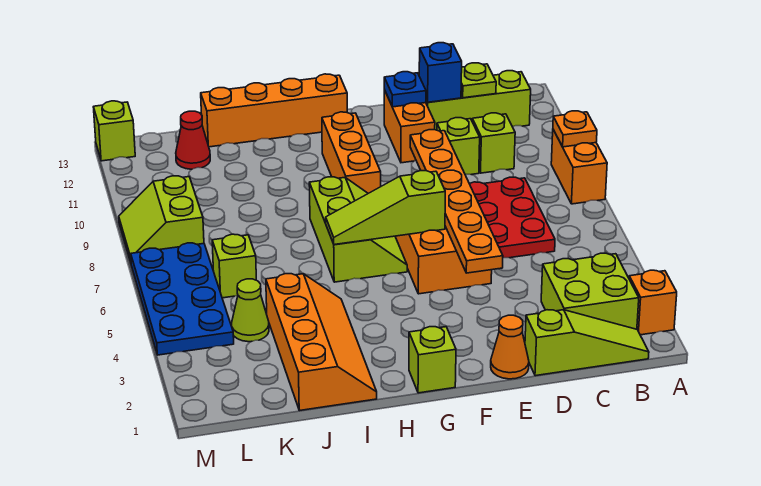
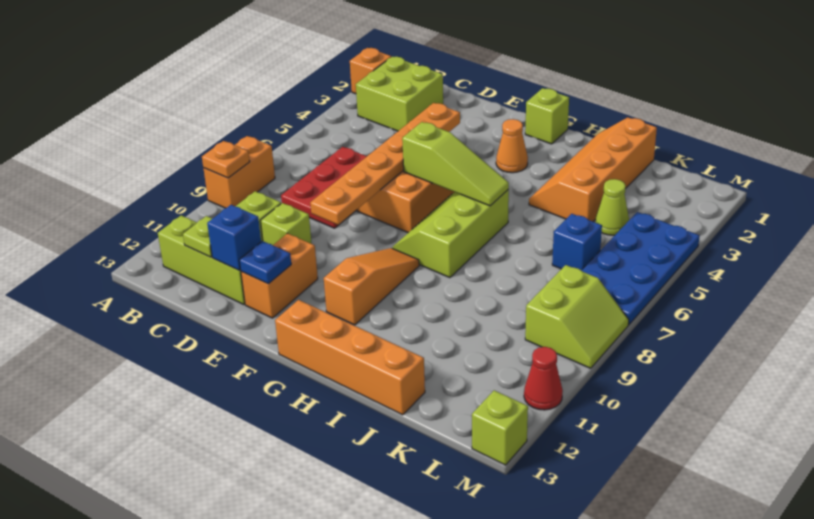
lime slope B1:D1 level 1 top D -> none
orange cone E1 level 1 -> orange cone G3 level 1
orange brick G9:G11 level 1 -> orange slope G9:G11 level 1 top 11
lime brick K6 level 1 -> blue brick K6 level 1
red cone K12 level 1 -> red cone M11 level 1

